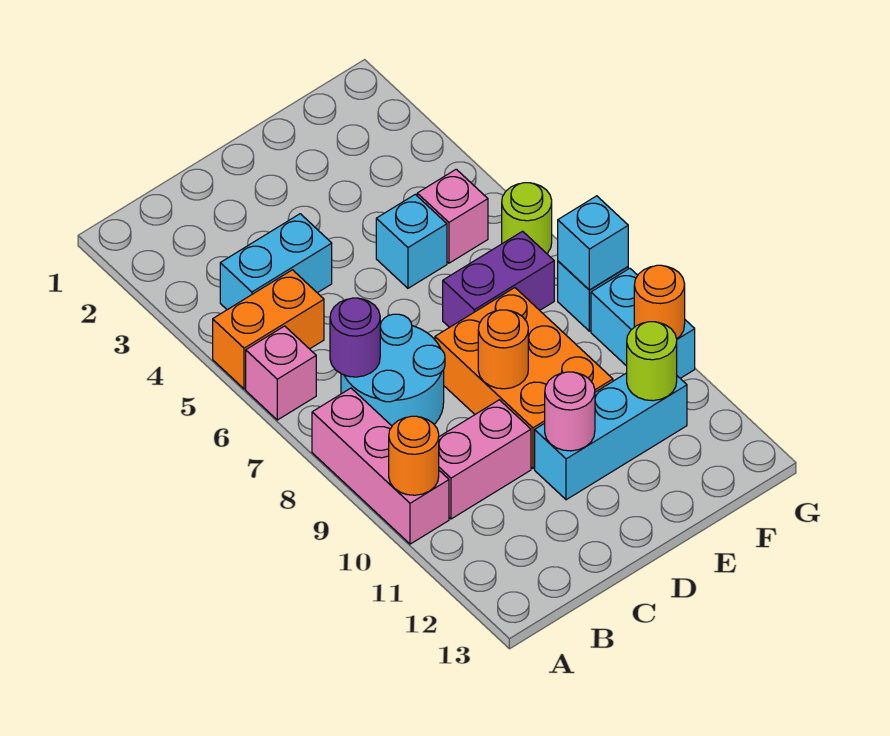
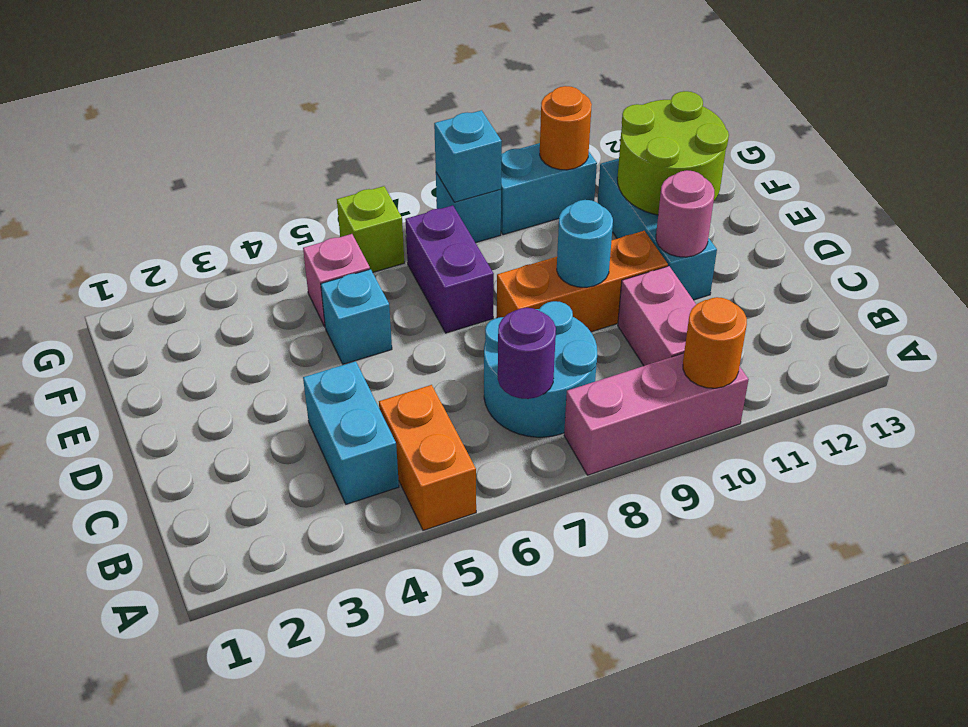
pink brick A6 level 1 -> none
orange brick D8:E10 level 1 -> orange brick D8:D10 level 1
orange round brick D9 level 2 -> cyan round brick D9 level 2
lime round brick F11 level 2 -> lime round brick E11:F12 level 2
lime round brick G6 level 1 -> lime brick G6 level 1

